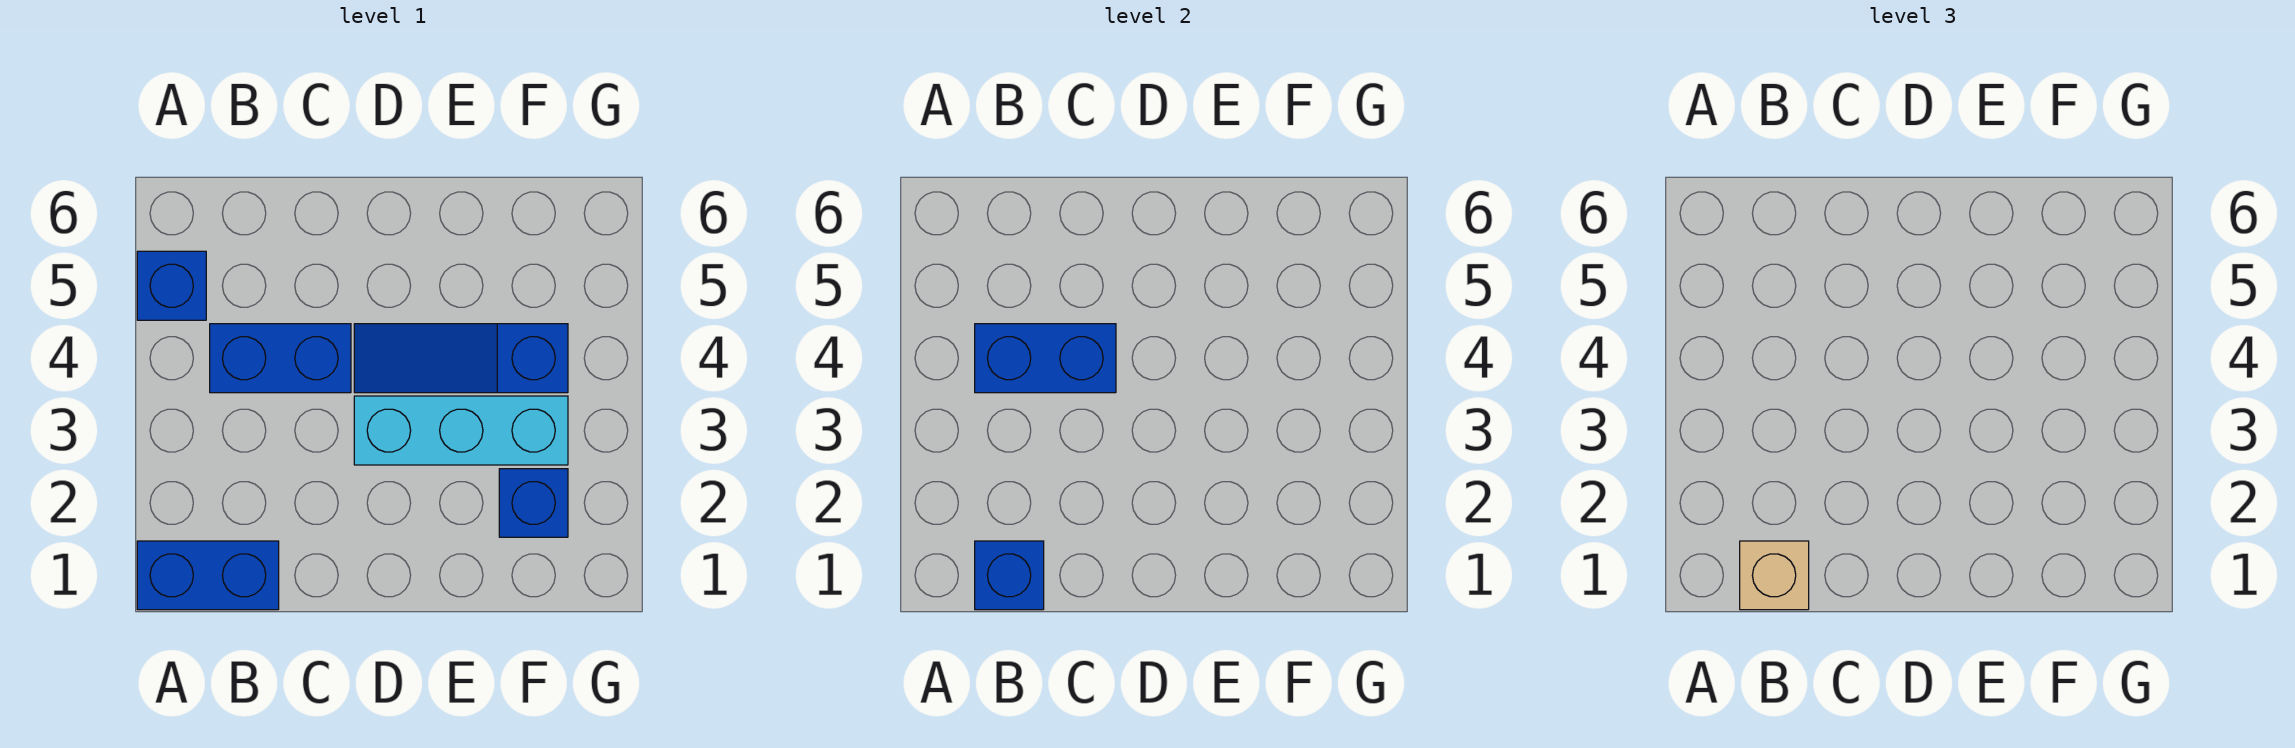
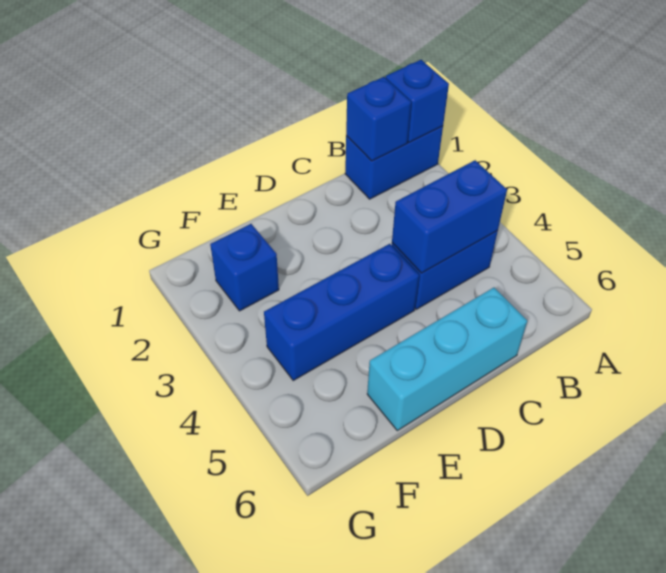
blue brick A5 level 1 -> blue brick A1 level 2
tan brick B1 level 3 -> none
cyan brick D3:F3 level 1 -> cyan brick C6:E6 level 1
blue slope D4:F4 level 1 top F -> blue brick D4:F4 level 1

